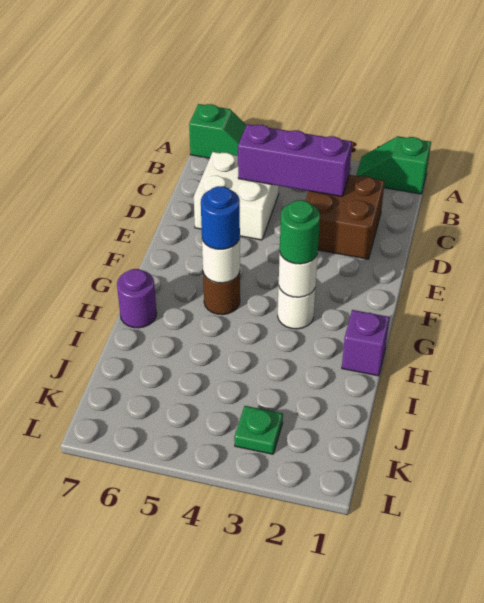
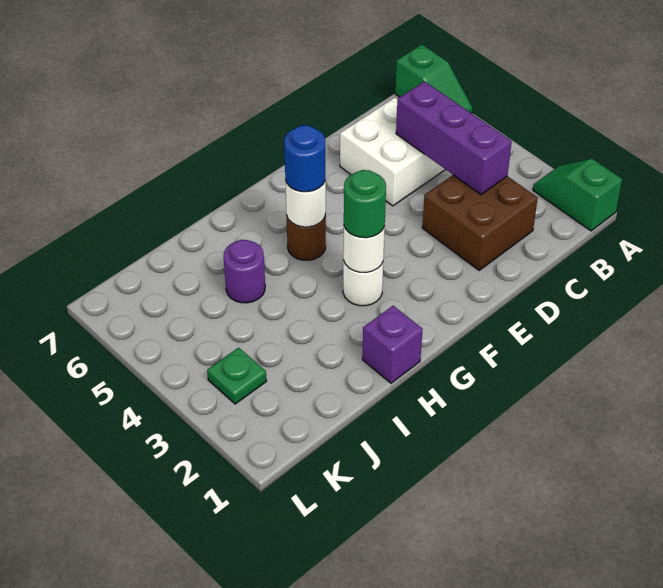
purple round brick H7 level 1 -> purple round brick I5 level 1

